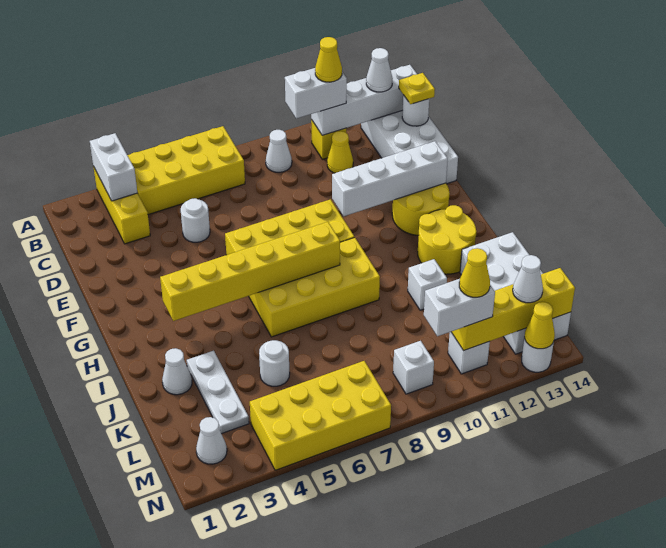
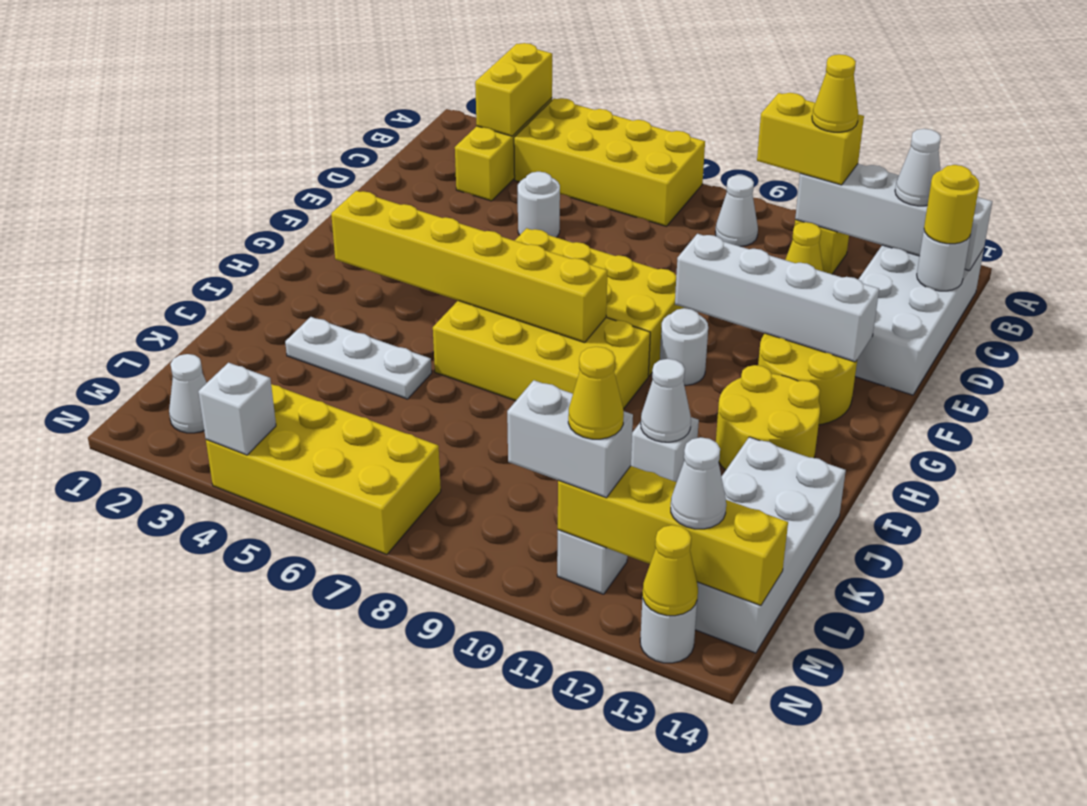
white brick A3:B3 level 2 -> yellow brick A3:B3 level 2
white brick B10:B11 level 3 -> yellow brick B10:B11 level 3
yellow plate C14 level 3 -> yellow round brick C14 level 3
white cone J2 level 1 -> white cone J11 level 2
white plate J3:L3 level 1 -> white plate J3:J5 level 1
white round brick K5 level 1 -> white round brick G10 level 1
white brick M9 level 1 -> white brick N4 level 2

